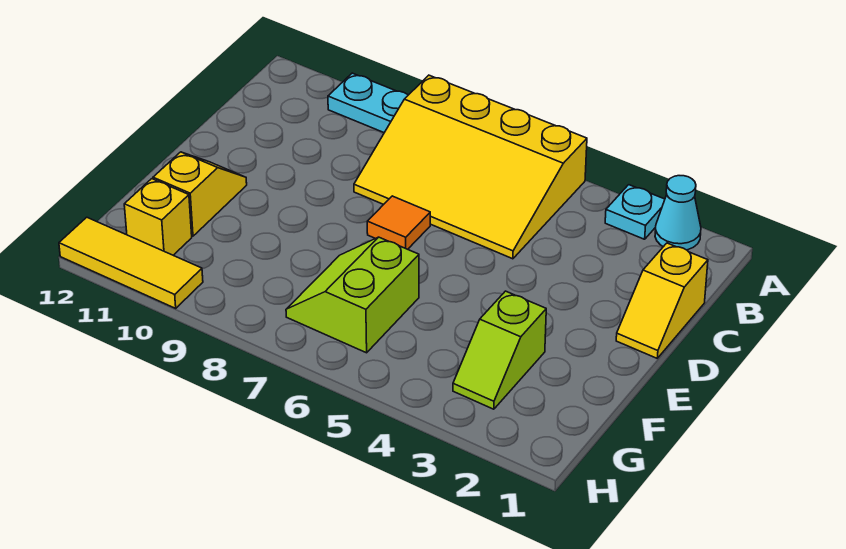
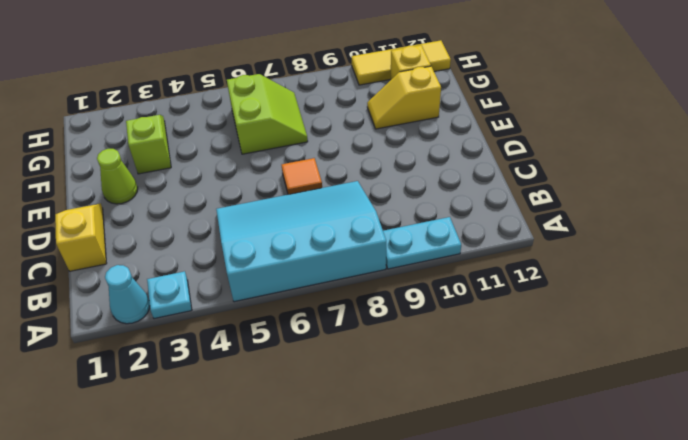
yellow slope A5:C8 level 1 top A -> cyan slope A5:C8 level 1 top A
none -> lime cone E2 level 1
yellow slope E11:F11 level 1 top F -> yellow slope F10:F11 level 1 top 11

